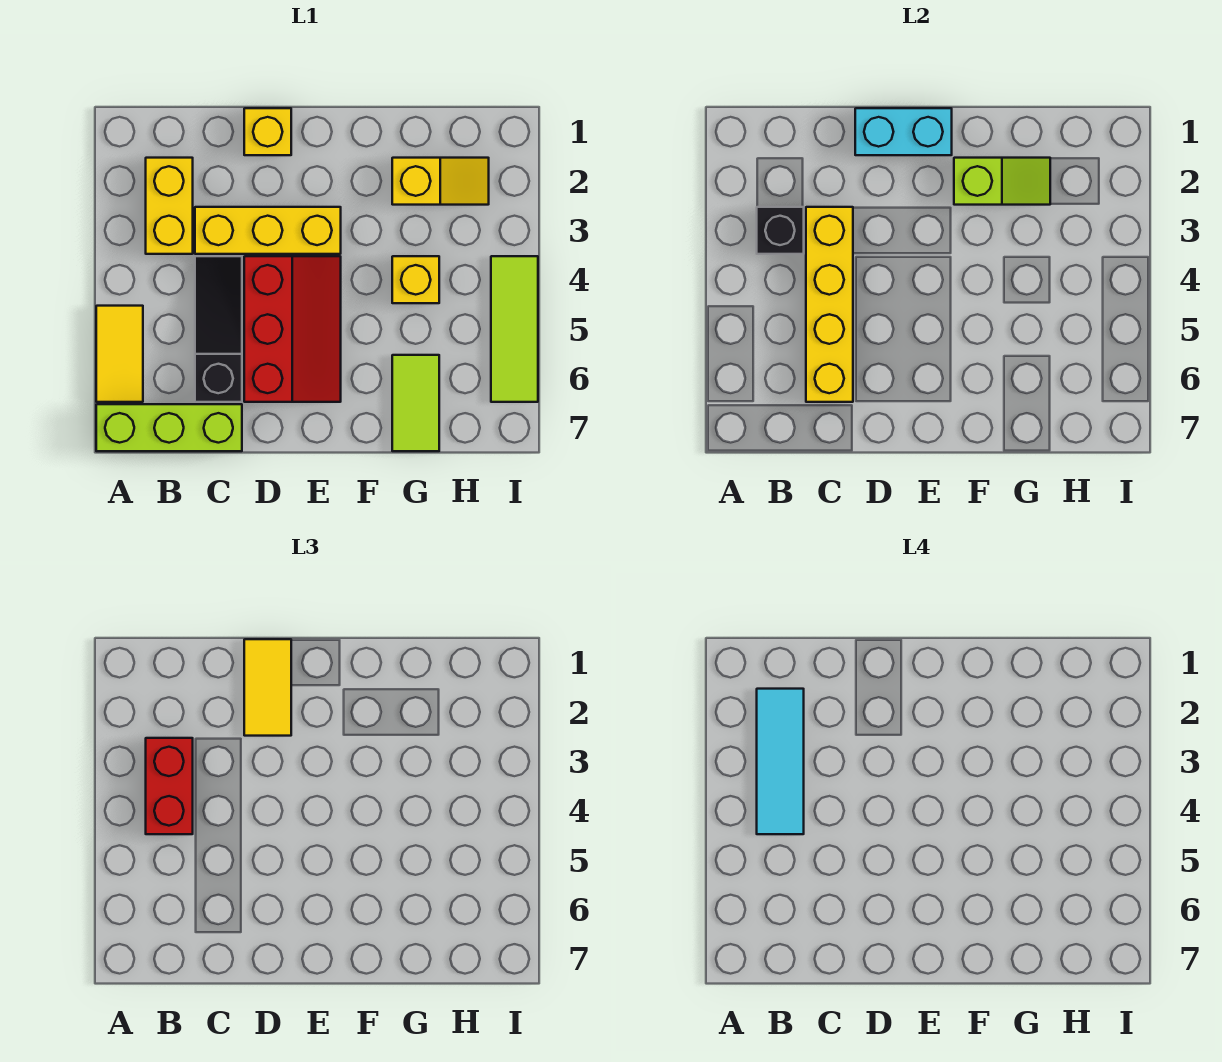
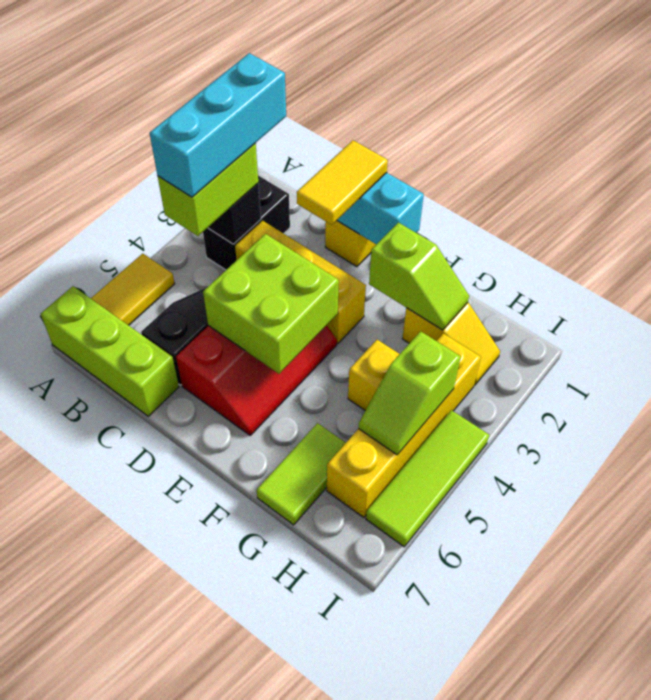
yellow brick B2:B3 level 1 -> black brick B2:B3 level 1
cyan tile B2:B4 level 4 -> cyan brick B2:B4 level 4
red brick B3:B4 level 3 -> lime brick B3:B4 level 3
yellow brick C3:C6 level 2 -> yellow brick H3:H6 level 1
none -> lime brick D4:E5 level 2
none -> lime slope H4:H5 level 2 top 4

